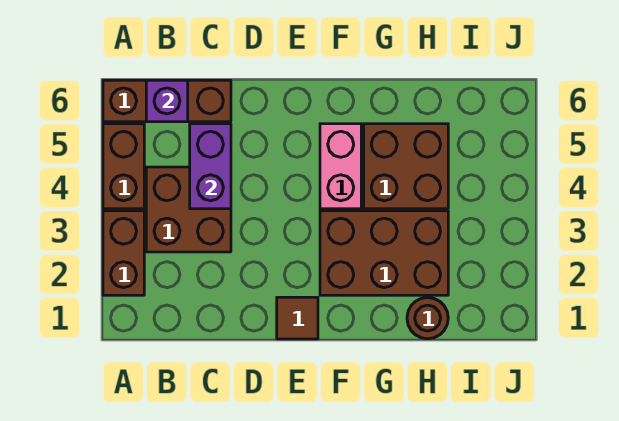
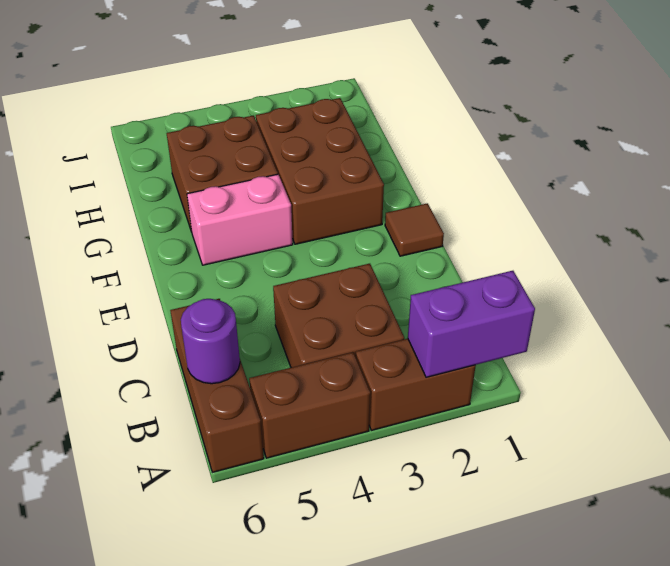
purple brick B6 level 2 -> purple round brick B6 level 2
purple brick C4:C5 level 2 -> purple brick A1:A2 level 2
brown round brick H1 level 1 -> none

